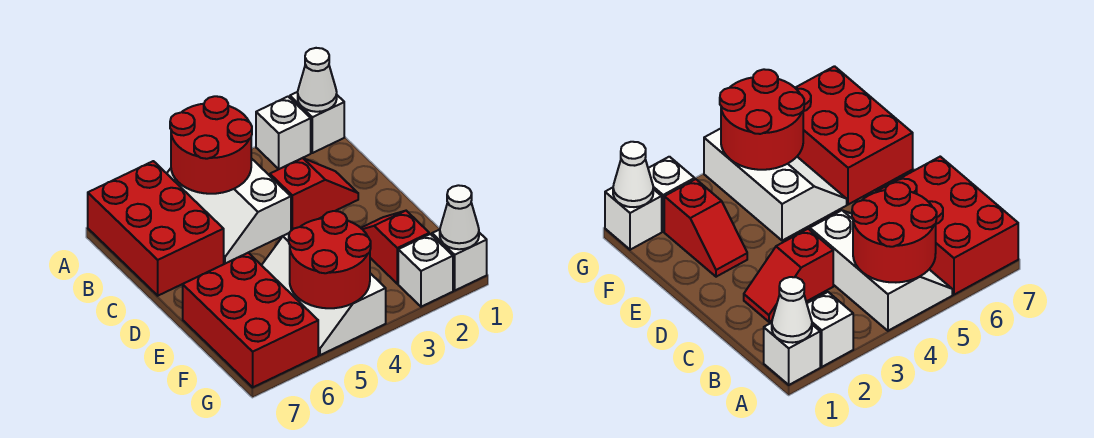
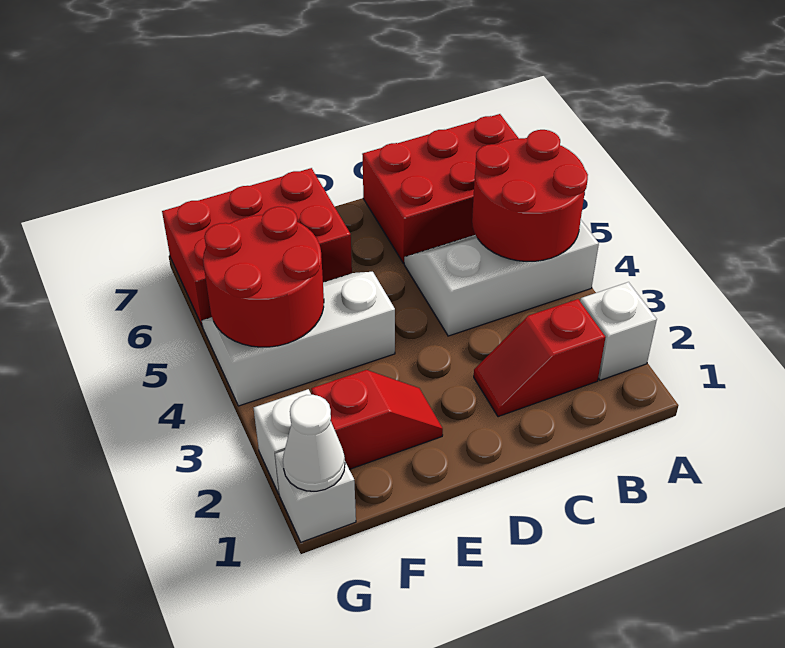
white brick A1 level 1 -> none
white cone A1 level 2 -> none
red slope C2:C3 level 1 top 3 -> red slope B2:C2 level 1 top B

